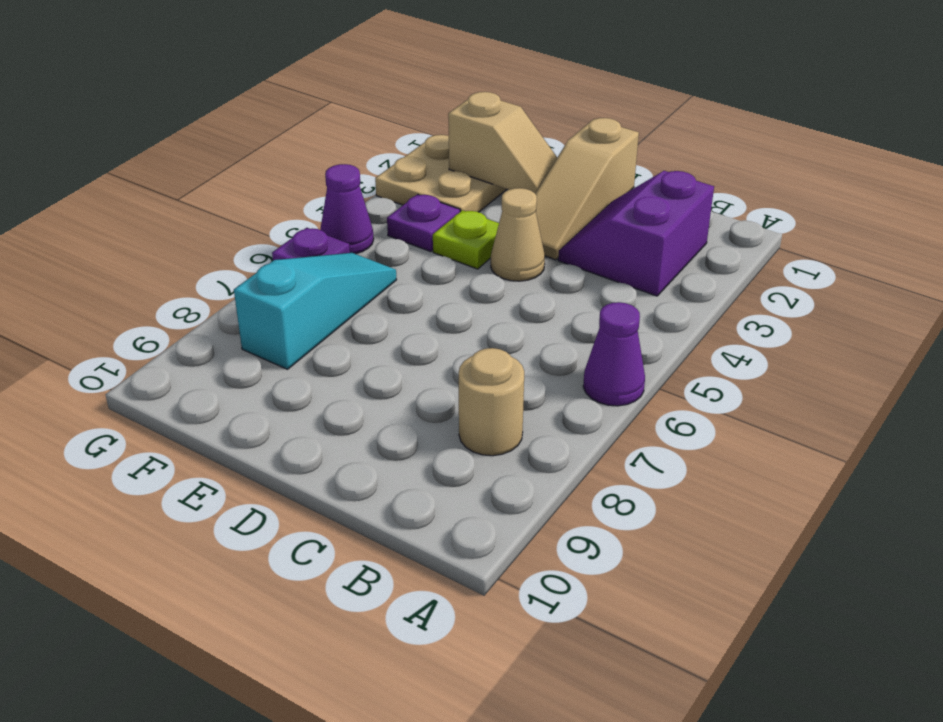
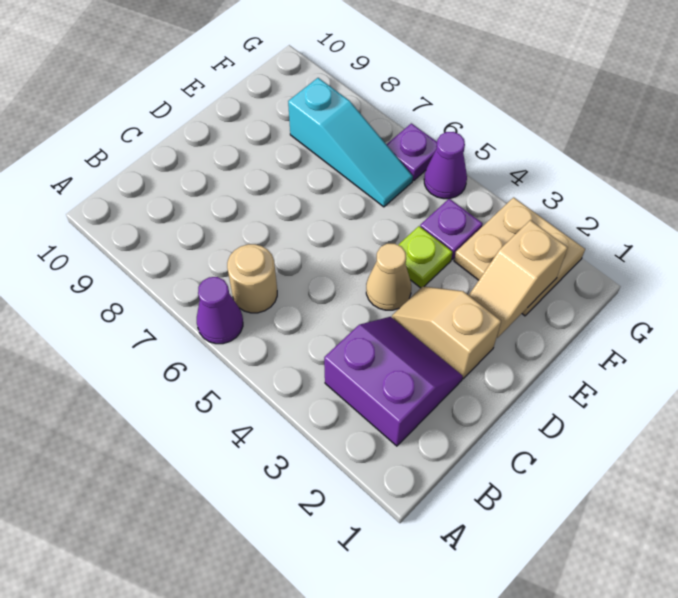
tan round brick B8 level 1 -> tan round brick B6 level 1
tan slope D1:D3 level 1 top 1 -> tan slope D2:D3 level 1 top 2

